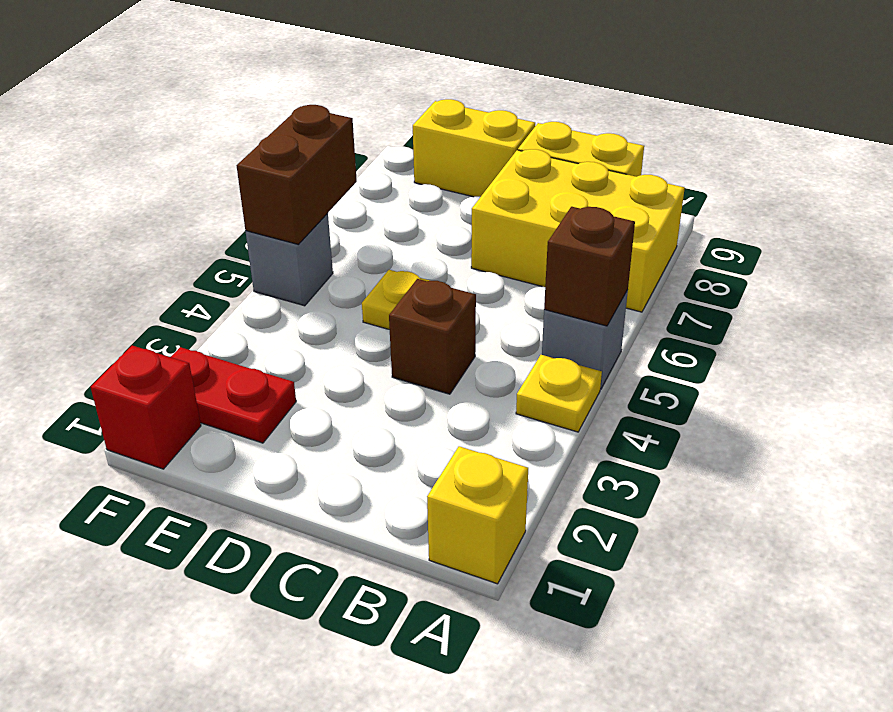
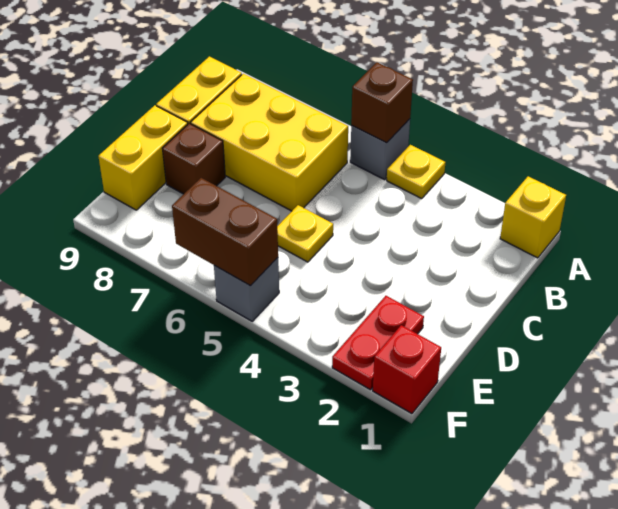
yellow brick A7:C8 level 1 -> yellow brick B6:C8 level 1
brown brick C4 level 1 -> brown brick D8 level 1

